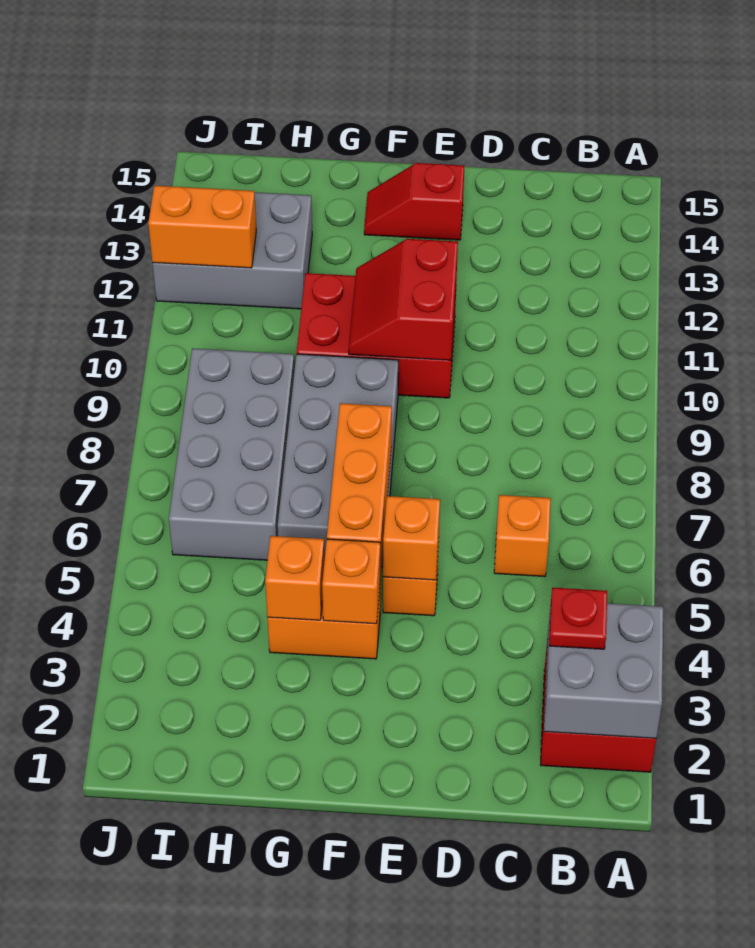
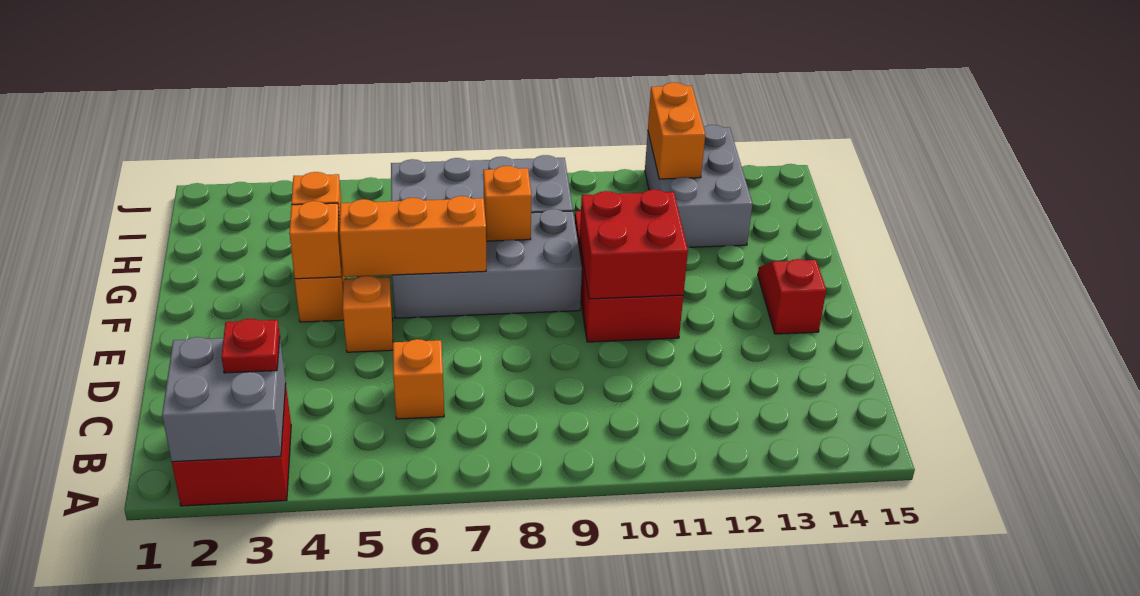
orange brick E5 level 2 -> orange brick G8 level 2
red slope E10:F11 level 2 top E -> red brick E10:F11 level 2

